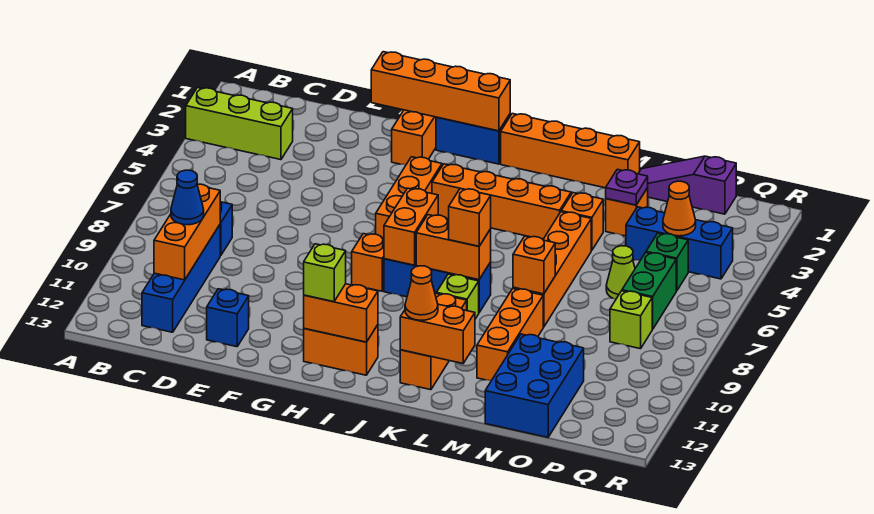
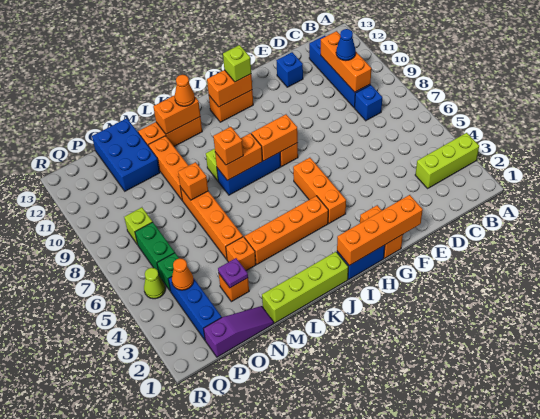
orange brick I7:I8 level 2 -> orange brick H8:I8 level 2
orange brick J1:M1 level 1 -> lime brick J1:M1 level 1
orange brick K10:K12 level 1 -> orange brick K12:M12 level 1
blue brick O4:Q4 level 1 -> blue brick P2:P4 level 1
lime cone O6 level 1 -> lime cone Q5 level 1

